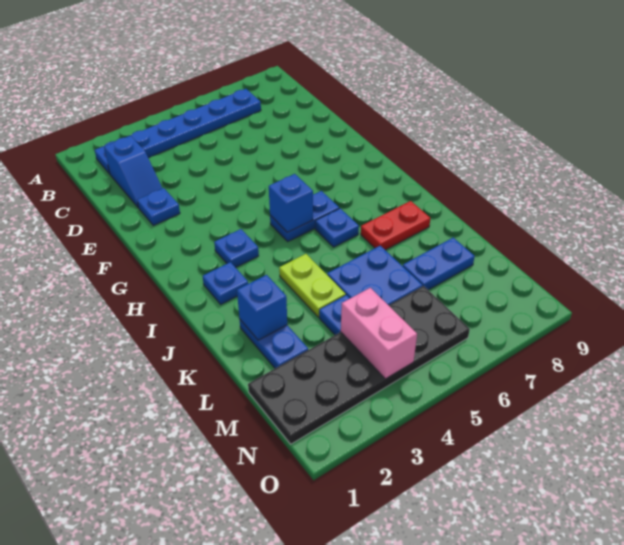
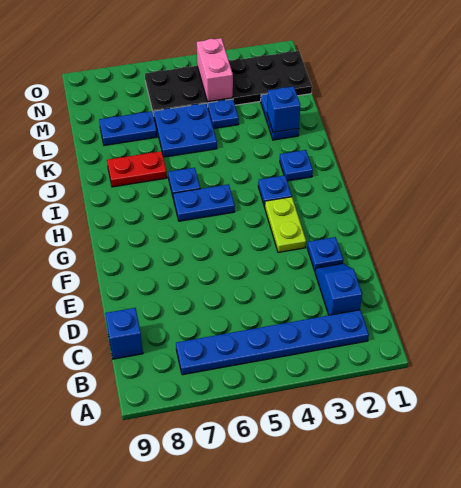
blue brick H5 level 2 -> blue brick C9 level 1
lime plate J4:K4 level 1 -> lime plate F3:G3 level 1

